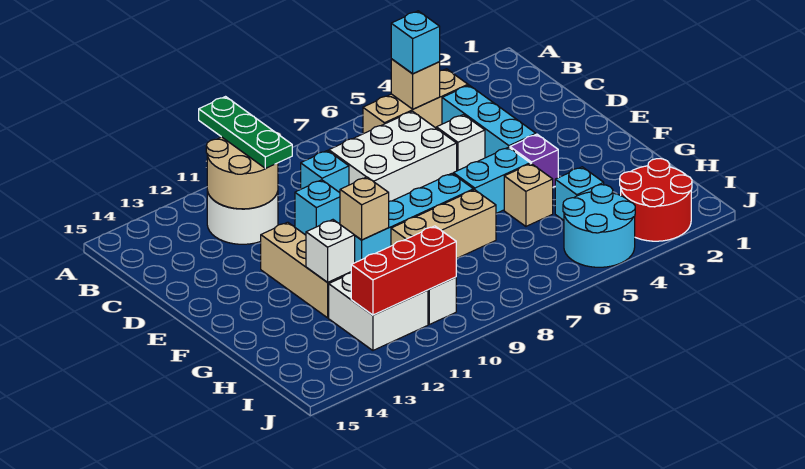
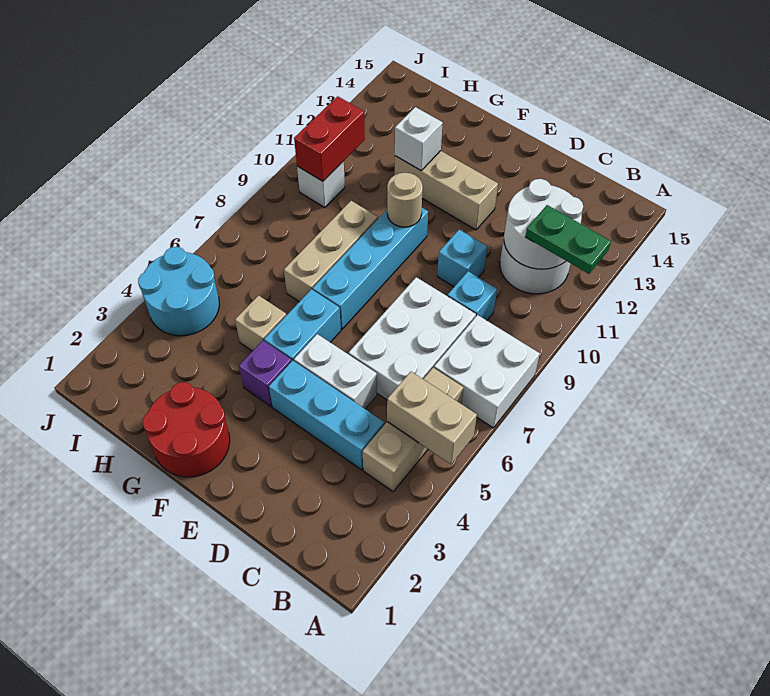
green plate A11:C11 level 3 -> green plate A11:B11 level 3
tan brick B5 level 2 -> tan brick A5:B5 level 2
cyan brick B5 level 3 -> none
tan round brick B11:C12 level 2 -> white round brick B11:C12 level 2
white brick D5 level 1 -> white brick D5:E5 level 1
tan brick F10 level 2 -> tan round brick F10 level 2
cyan brick H4 level 1 -> none
white brick H11:I12 level 1 -> white brick A7:B8 level 1
red round brick I2:J3 level 1 -> red round brick F1:G2 level 1
red brick I10:I12 level 2 -> red brick I10:I11 level 2

